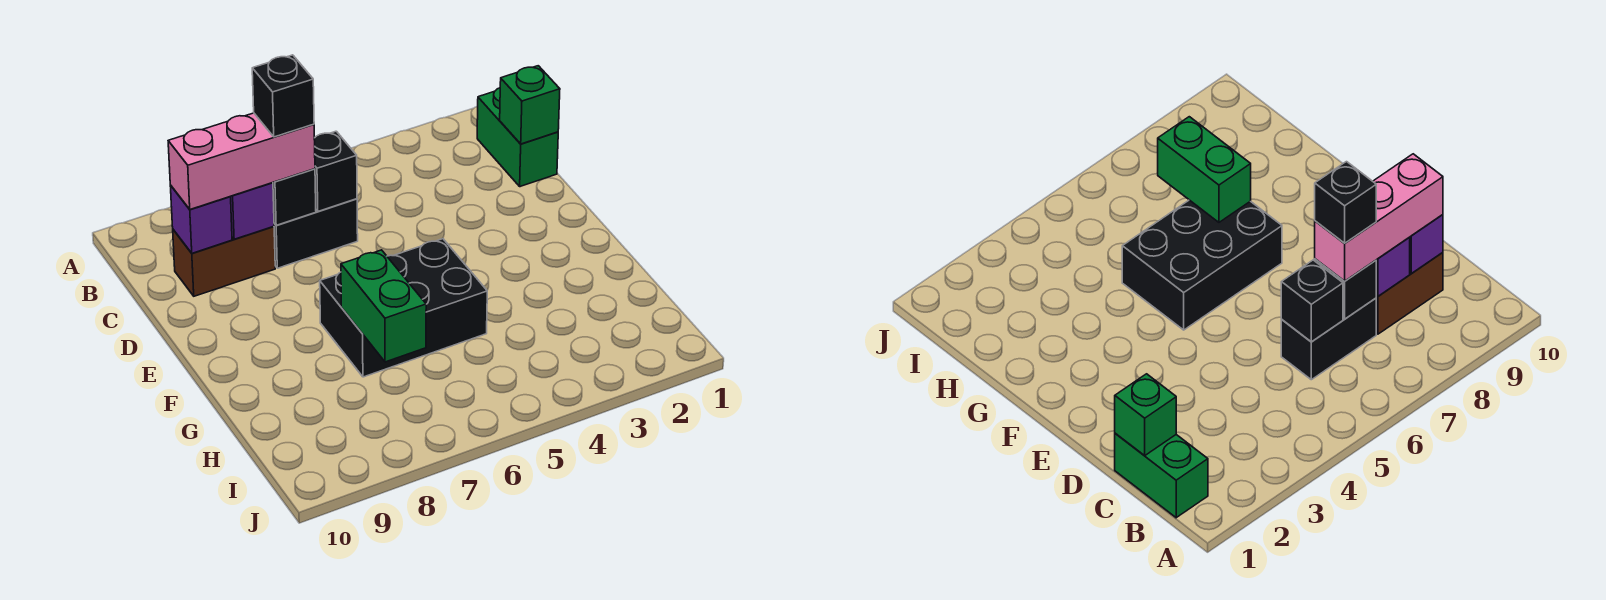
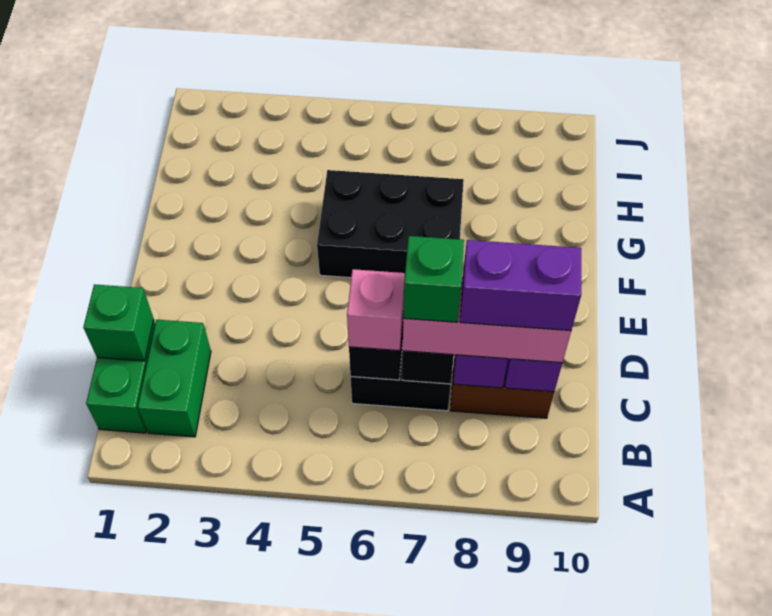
none -> pink brick C6 level 3
black brick C7 level 4 -> green brick C7 level 4
none -> purple brick C8:C9 level 4
green brick G7:H7 level 2 -> green brick B2:C2 level 1

